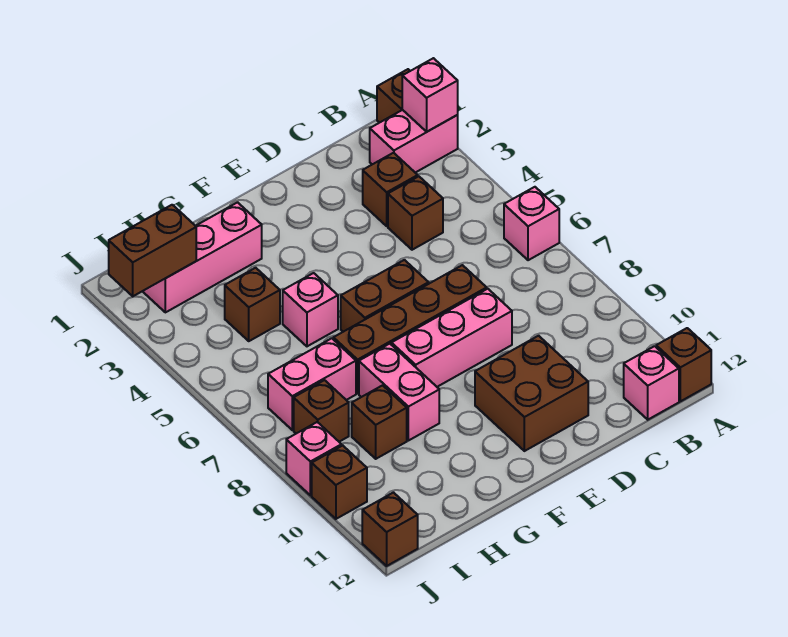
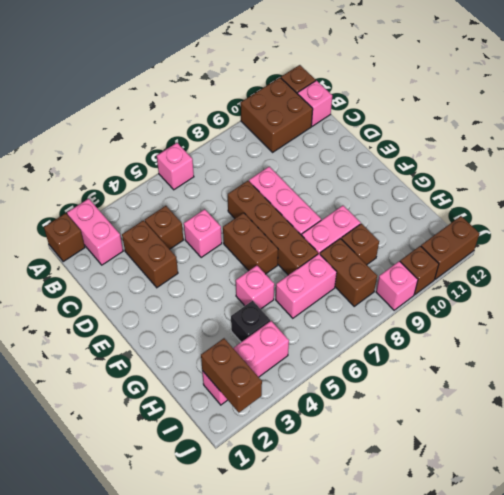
pink brick A2 level 2 -> pink brick D5 level 1
brown brick C3 level 1 -> brown brick C3:D3 level 1
brown brick D10:E11 level 1 -> brown brick A10:B11 level 1
pink brick G2:I2 level 1 -> pink brick I2:I4 level 1
brown brick H4 level 1 -> black brick H4 level 1
pink brick H7:I7 level 1 -> pink brick H6:H7 level 1
brown brick I8 level 1 -> brown brick H8:I8 level 1
brown brick J12 level 1 -> brown brick J11:J12 level 1

